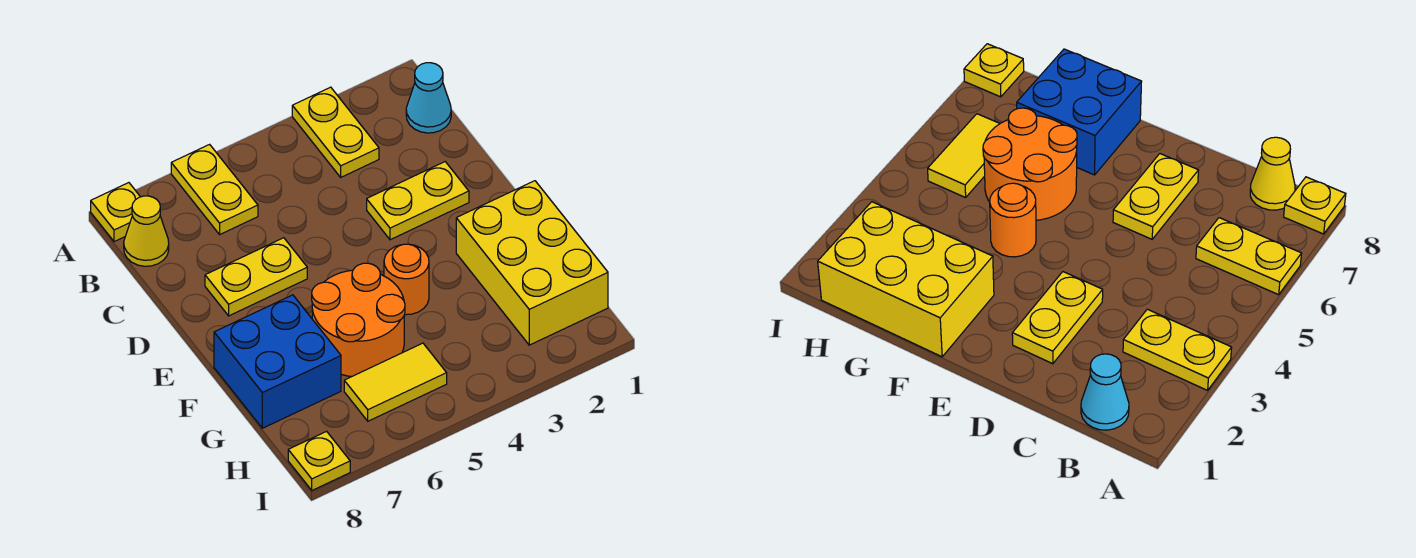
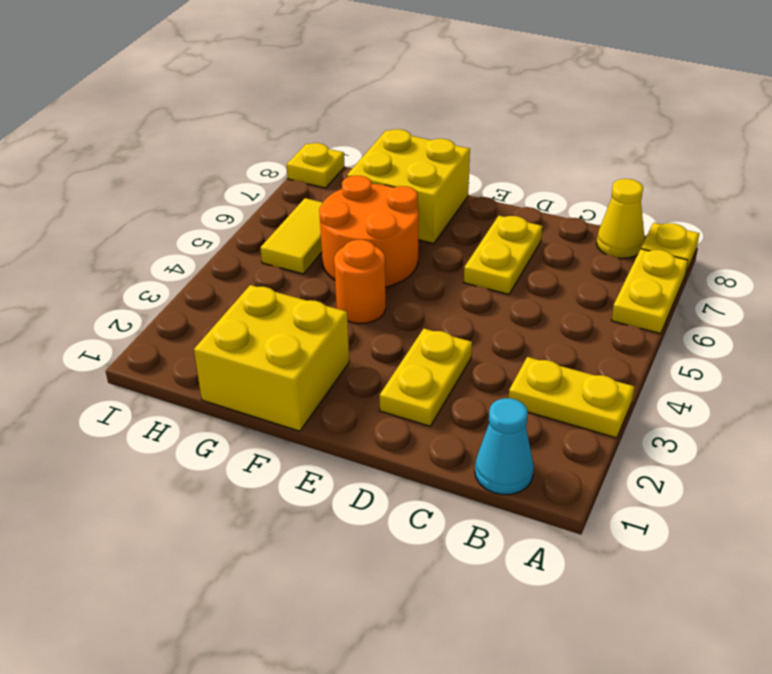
yellow plate A6:B6 level 1 -> yellow plate A6:A7 level 1
yellow brick F1:H2 level 1 -> yellow brick F1:G2 level 1
blue brick F7:G8 level 1 -> yellow brick F7:G8 level 1

